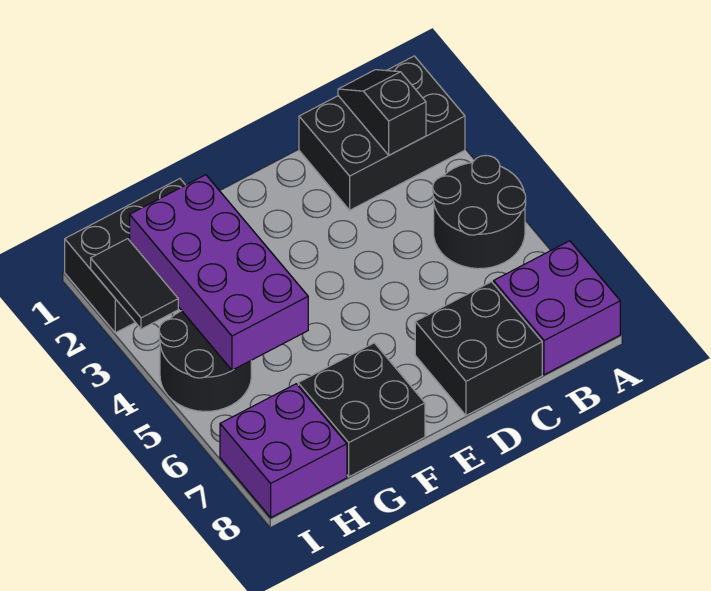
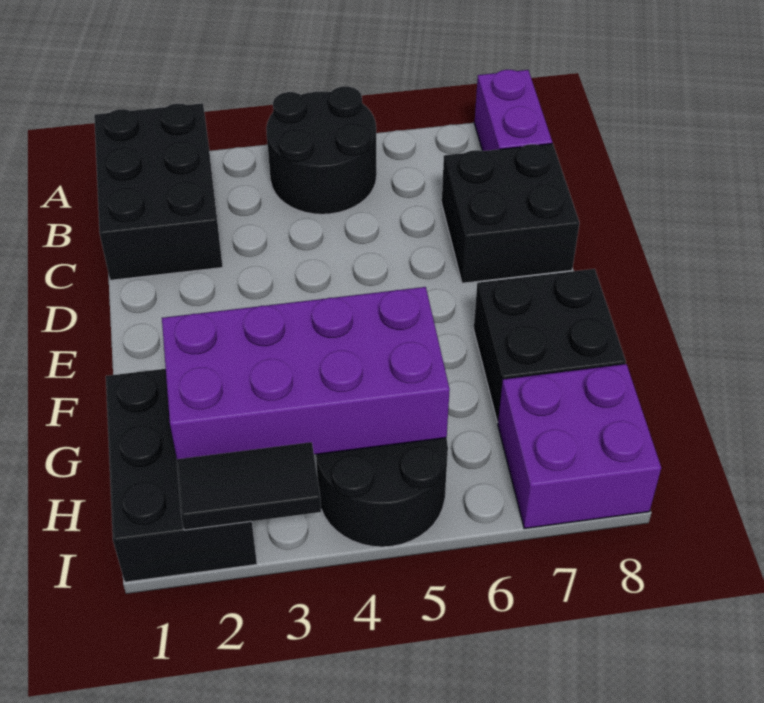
purple brick A7:B8 level 1 -> purple brick A8:B8 level 1
black slope B1:B2 level 2 top 2 -> none

